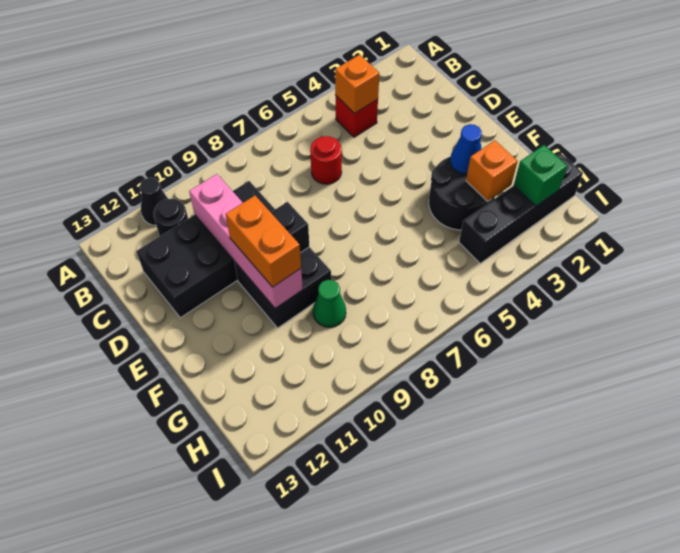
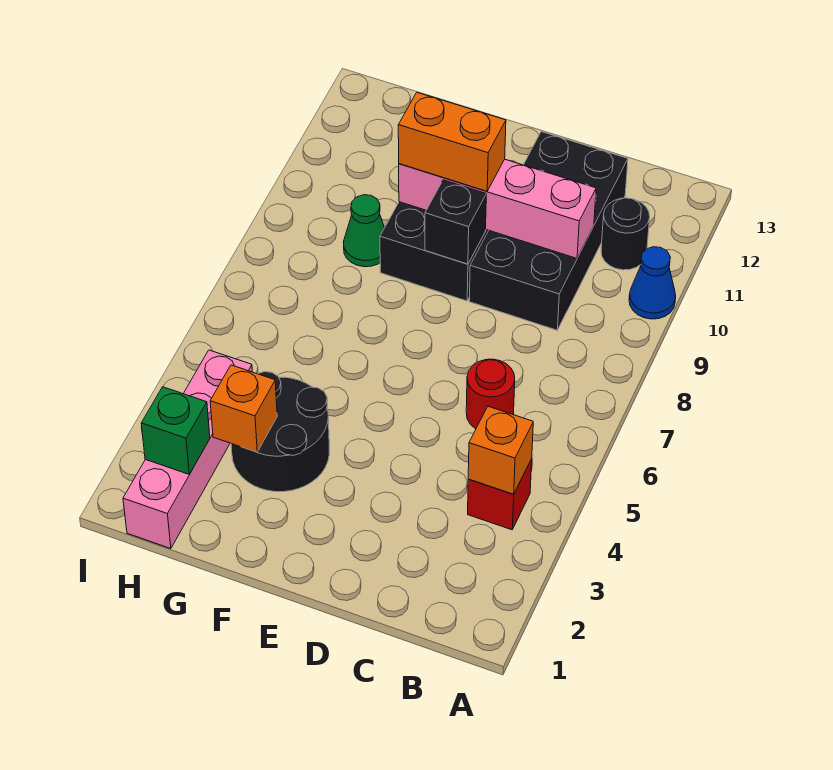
black cone A11 level 1 -> none
blue cone F3 level 2 -> blue cone A10 level 1
black brick H1:H4 level 1 -> pink brick H1:H4 level 1

